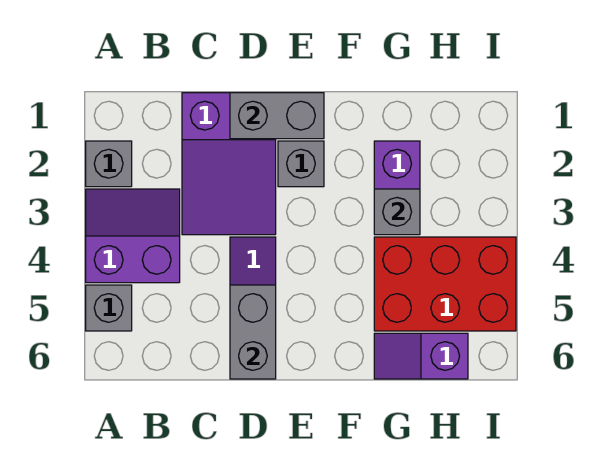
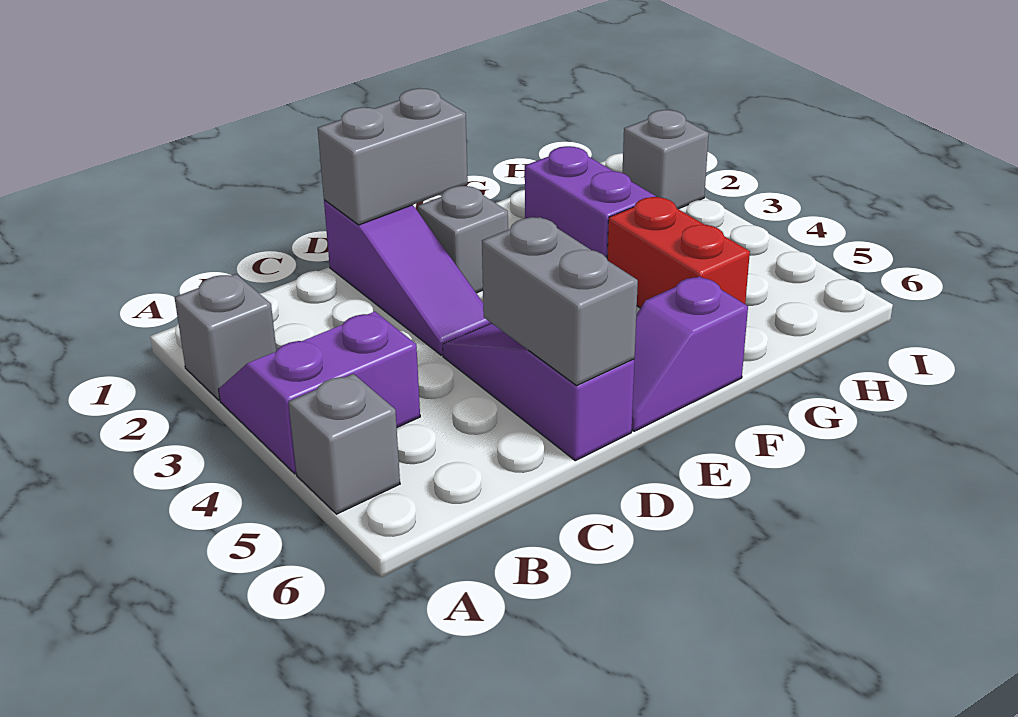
purple slope C1:D3 level 1 top 1 -> purple slope D1:D3 level 1 top 1
grey brick G3 level 2 -> grey brick I2 level 1
red brick G4:I5 level 1 -> red brick G4:G5 level 1
purple slope G6:H6 level 1 top H -> purple slope E6:F6 level 1 top F

